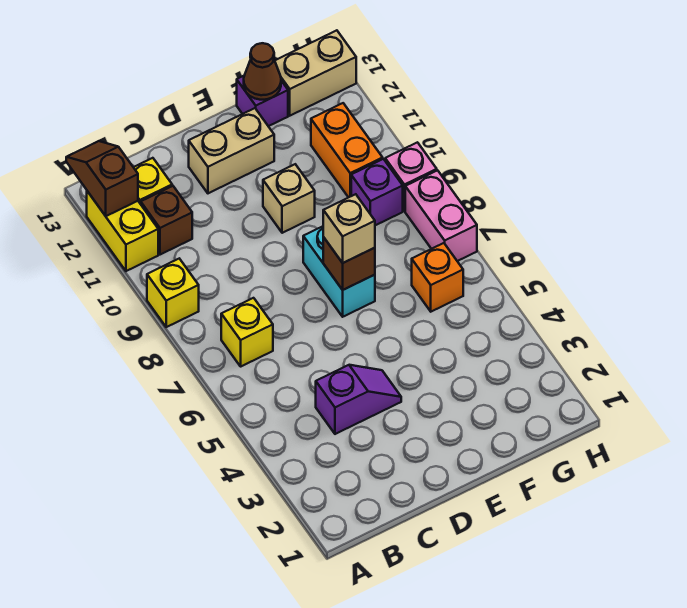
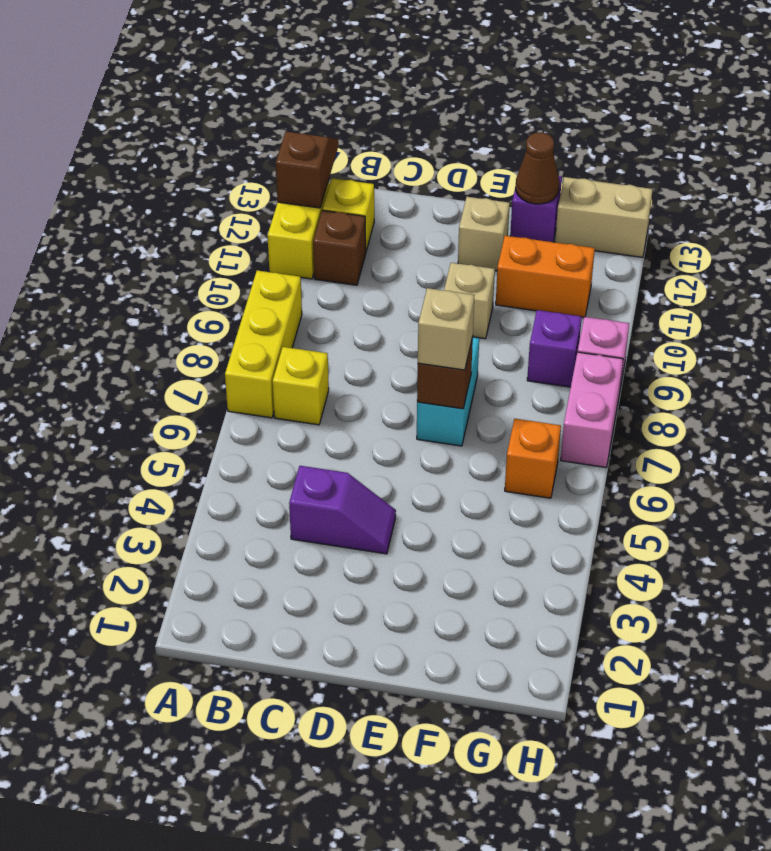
yellow brick A9 level 1 -> yellow brick A7:A9 level 1
tan brick D12:E12 level 1 -> tan brick E12 level 1
orange brick G10:G11 level 1 -> orange brick F11:G11 level 1

